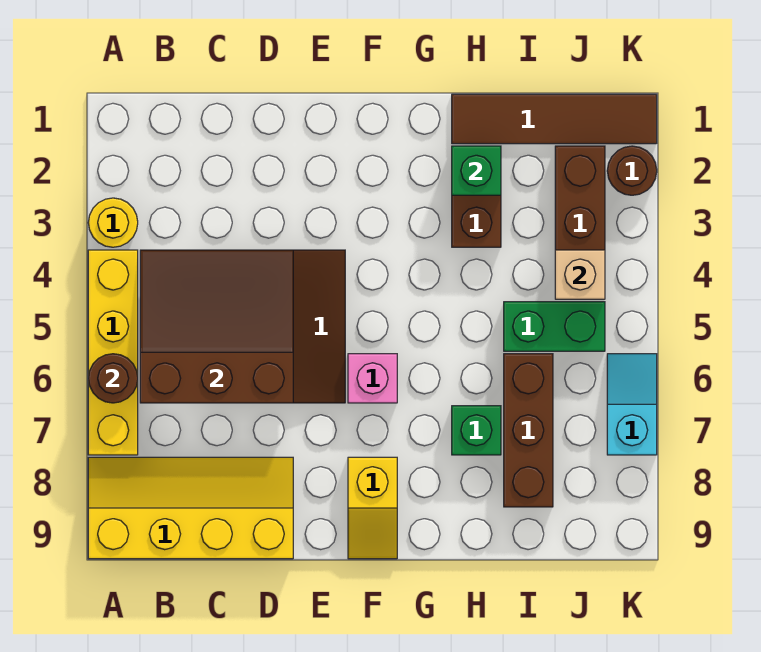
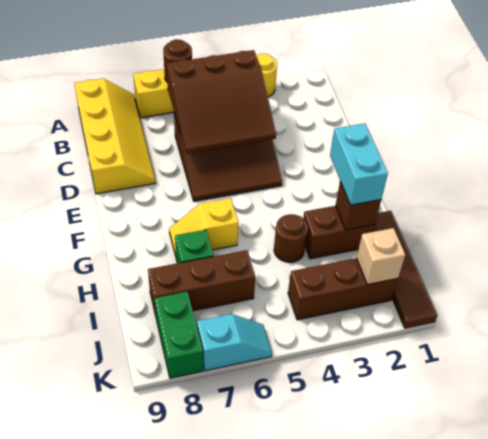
brown slope B4:D6 level 2 top 6 -> brown slope B4:D6 level 2 top B
pink brick F6 level 1 -> none
yellow slope F8:F9 level 1 top 8 -> yellow slope G6:G7 level 1 top 6
none -> cyan brick G2:H2 level 3
green brick H2 level 2 -> brown brick H2 level 2
green brick I5:J5 level 1 -> green brick J8:K8 level 1
tan brick J4 level 2 -> tan brick J2 level 2
brown round brick K2 level 1 -> brown round brick H4 level 1

